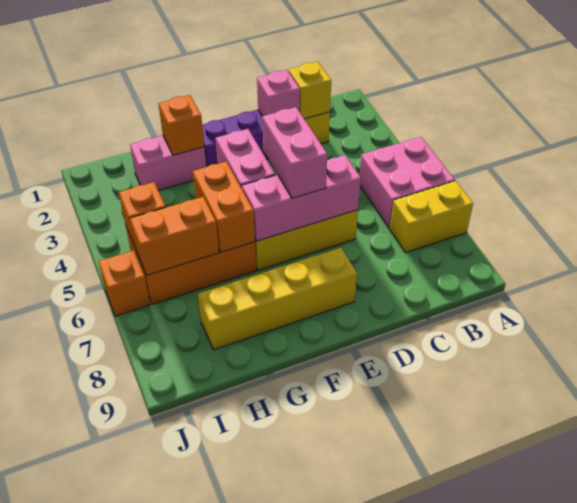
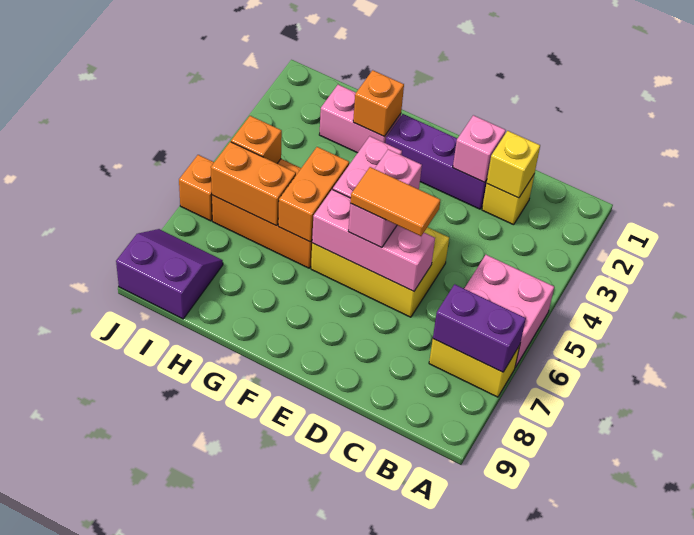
none -> purple brick A7:B7 level 2
none -> orange tile D6:E6 level 4
yellow brick E8:H8 level 1 -> none
none -> purple slope I8:J9 level 1 top 9

